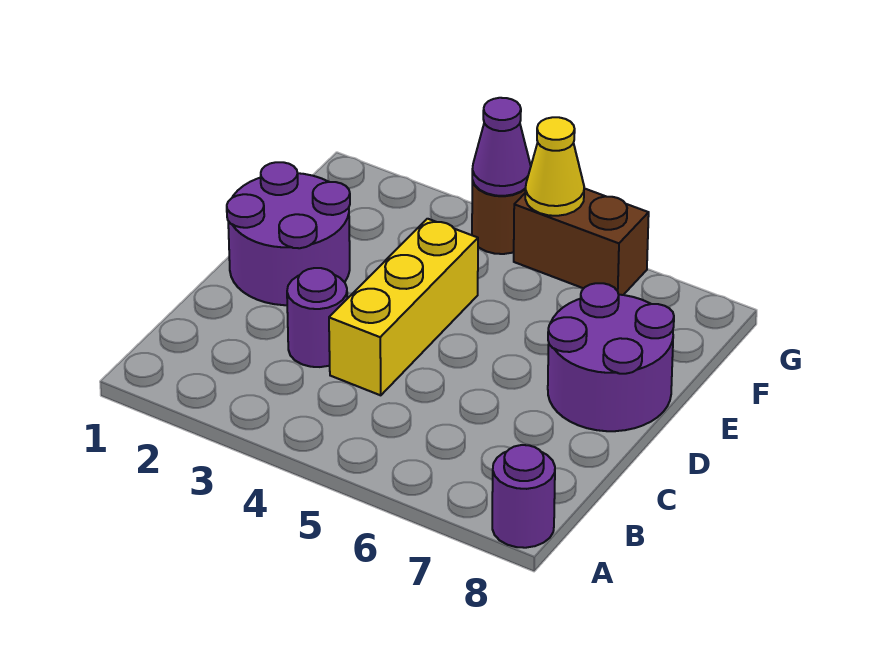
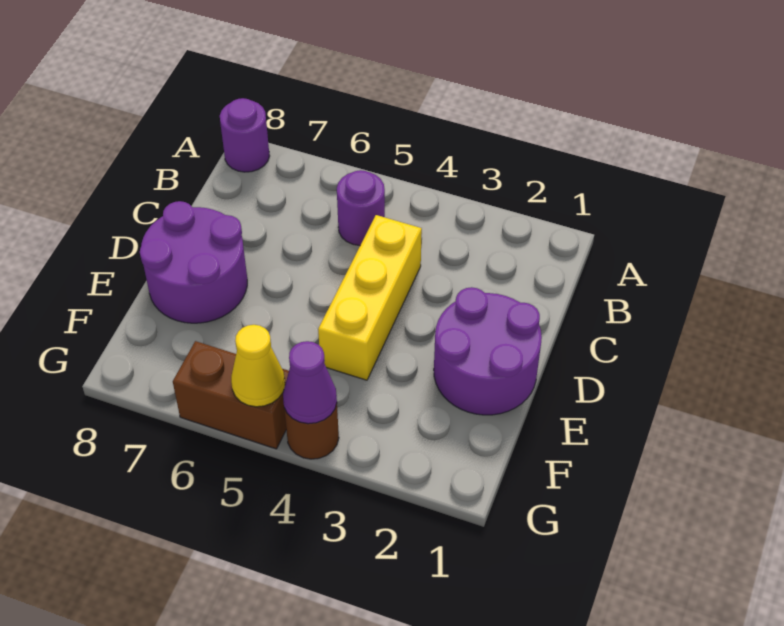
purple round brick C3 level 1 -> purple round brick B5 level 1

